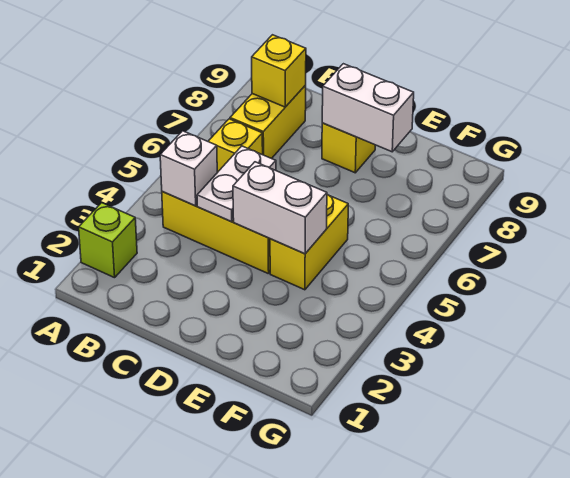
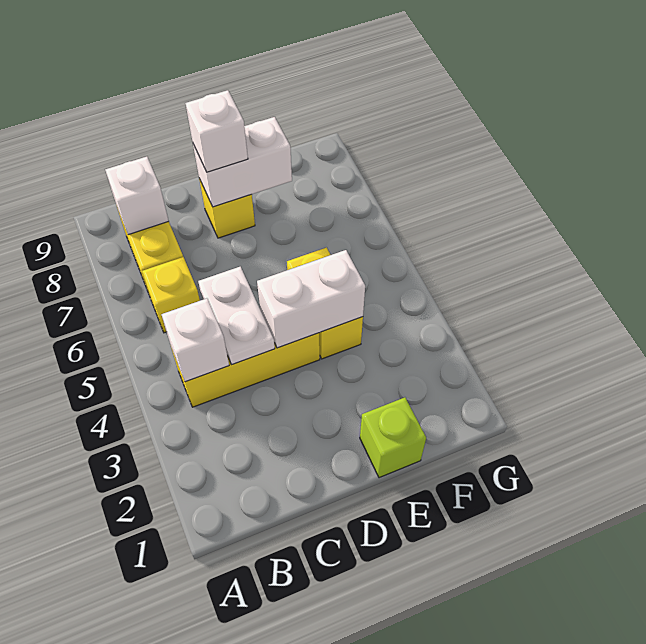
lime brick A2 level 1 -> lime brick E1 level 1
yellow brick B8 level 2 -> white brick B8 level 2
none -> white brick D8 level 3

